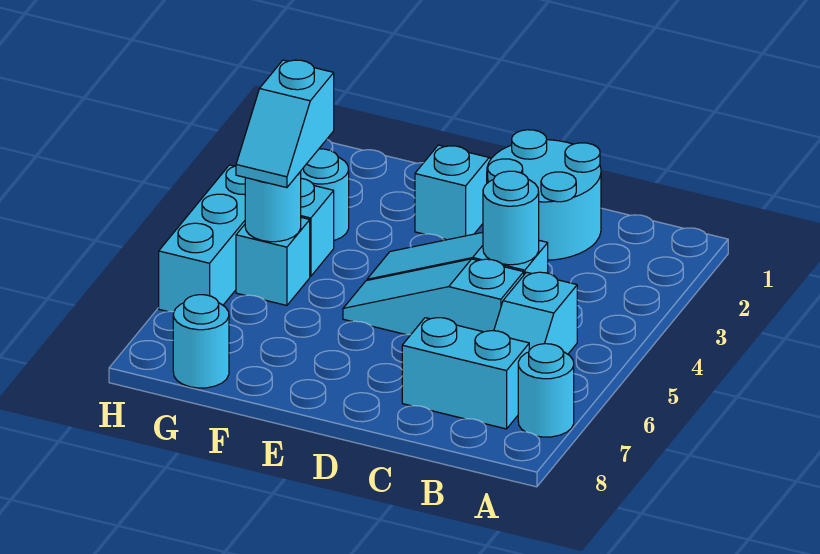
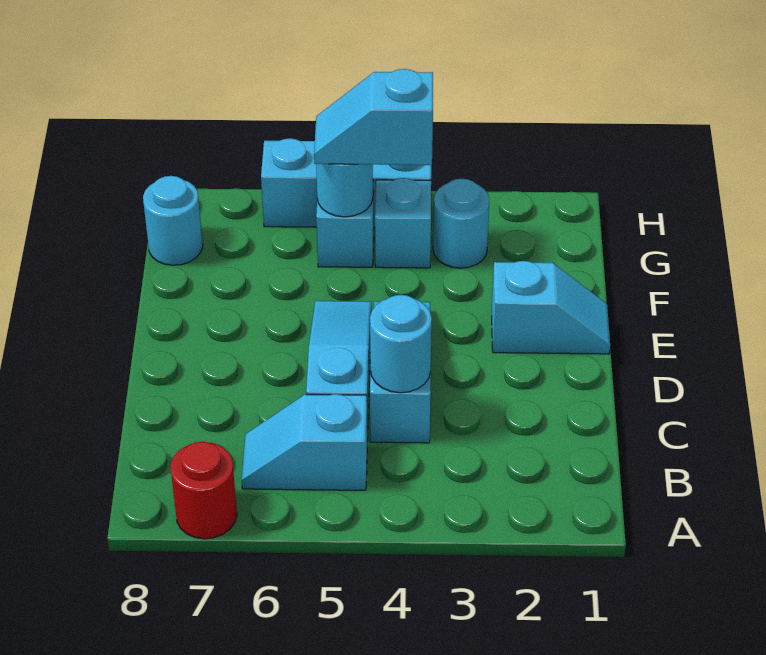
cyan round brick A7 level 1 -> red round brick A7 level 1
cyan brick B7:C7 level 1 -> none
cyan round brick C1:D2 level 1 -> none

